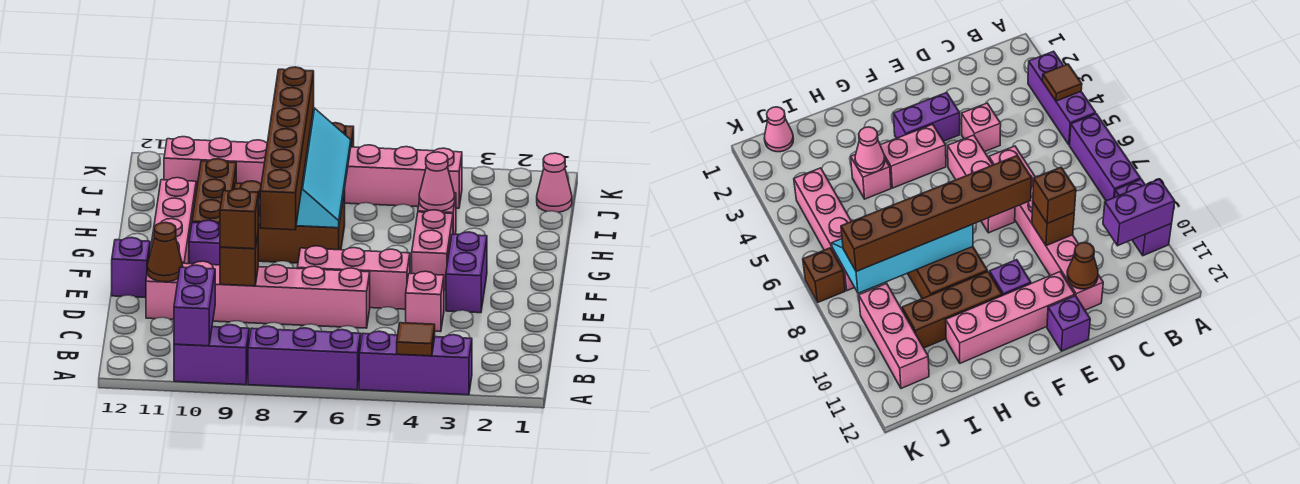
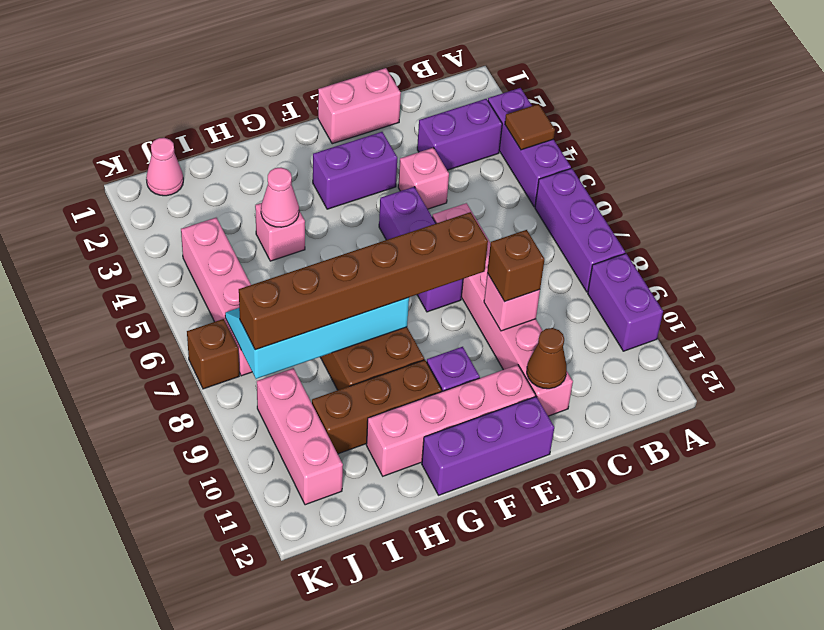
purple brick A10:B10 level 2 -> purple brick B3:C3 level 1
brown brick D9 level 2 -> pink brick D9 level 2
pink brick E5:E7 level 1 -> purple brick E5:E7 level 1
purple brick E12 level 1 -> purple brick E12:G12 level 1
pink brick F4:G4 level 1 -> pink brick D1:E1 level 1

